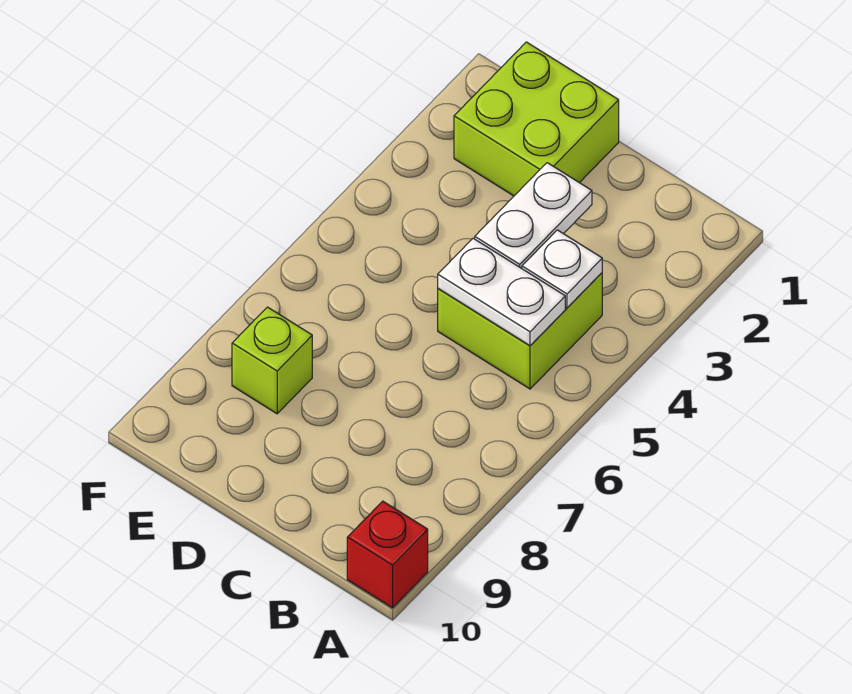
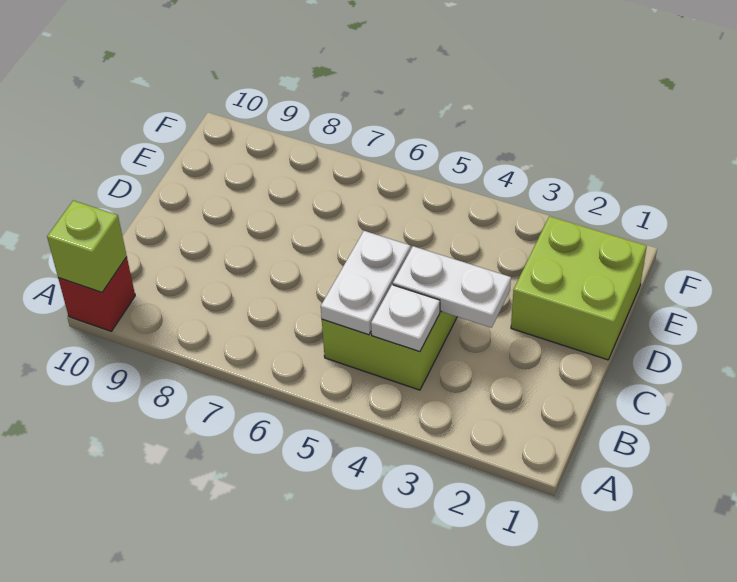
lime brick E8 level 1 -> lime brick A10 level 2

